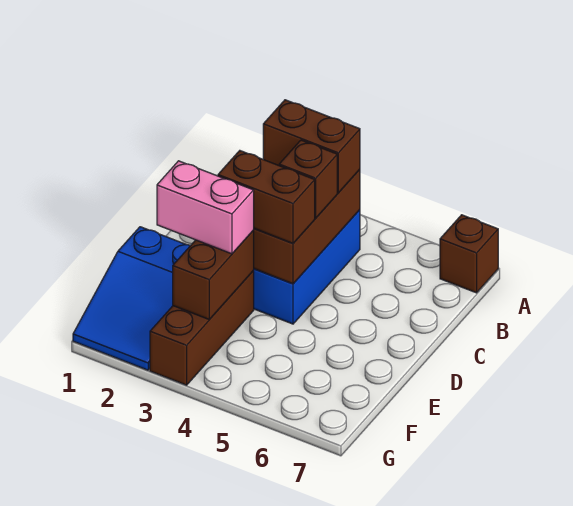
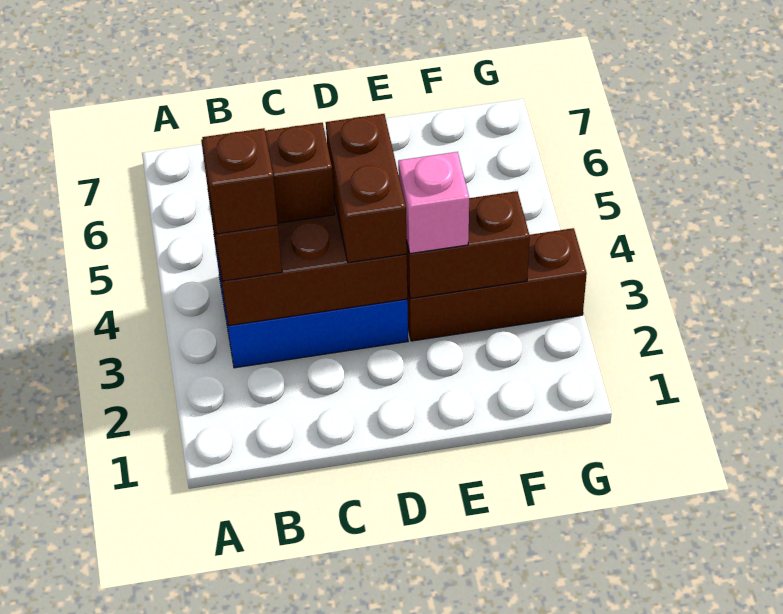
brown brick A7 level 1 -> brown brick B3 level 4
blue slope E1:G2 level 1 top E -> none
pink brick E2:E3 level 3 -> pink brick E3 level 3

